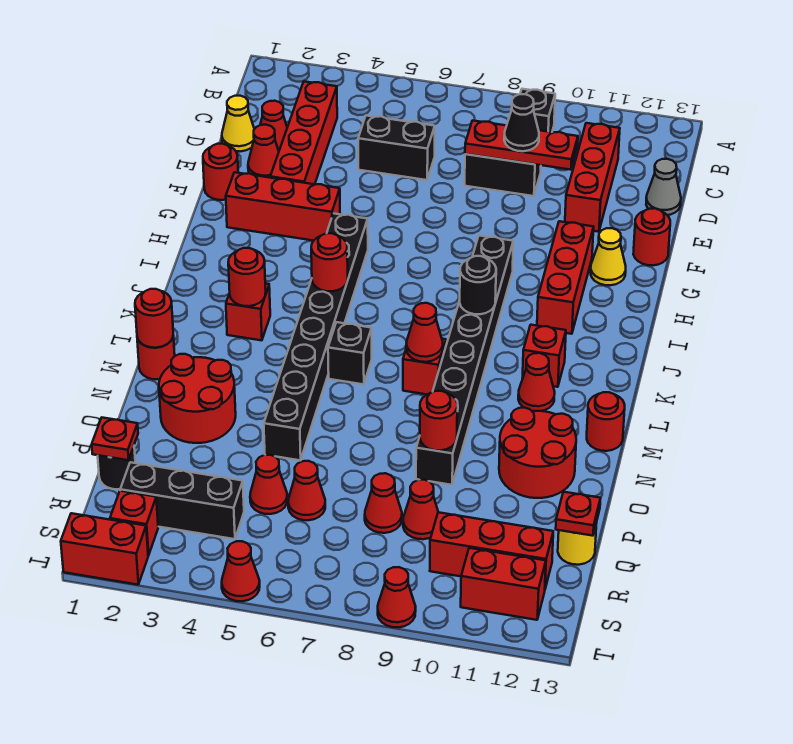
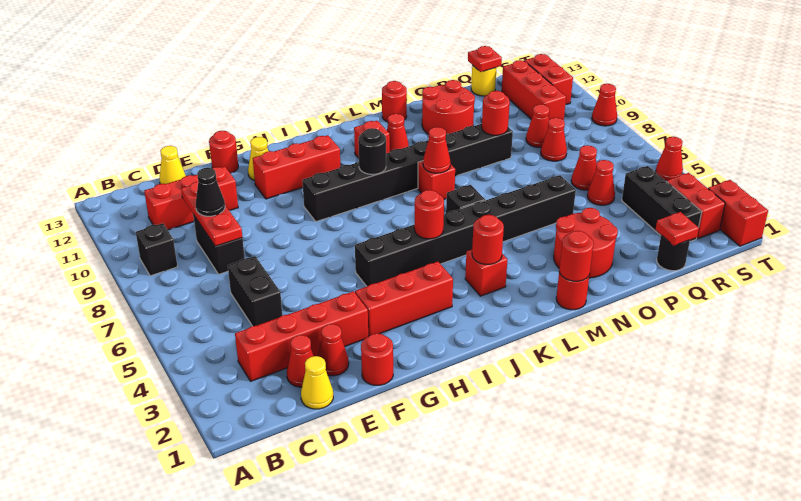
grey cone D13 level 1 -> yellow cone D13 level 1
red brick G2:G4 level 1 -> red brick G3:I3 level 1
red brick S2 level 1 -> red brick S2:S3 level 1

